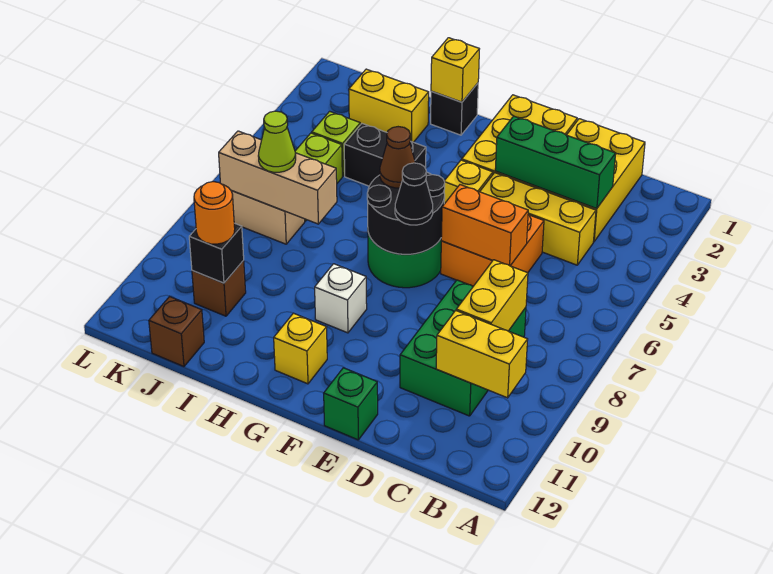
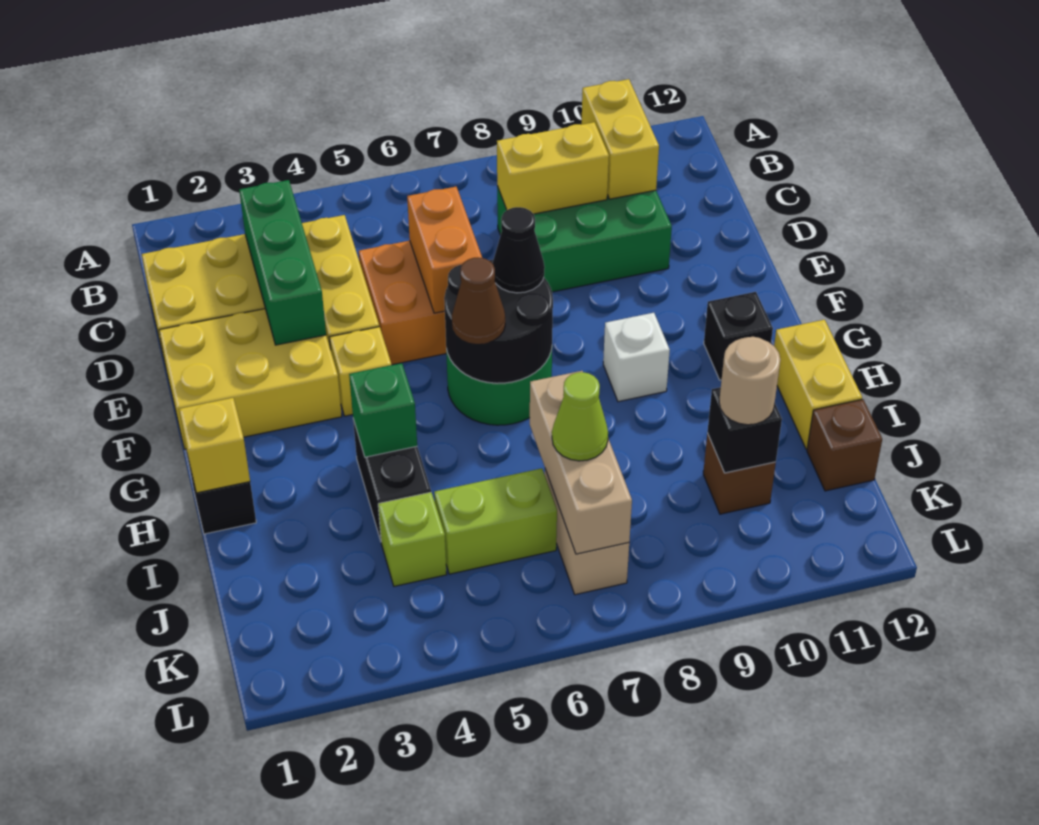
green brick E12 level 1 -> green brick H4 level 2
yellow brick G11 level 1 -> black brick G11 level 1
yellow brick I2:J2 level 1 -> yellow brick H12:I12 level 1
orange round brick J10 level 3 -> tan round brick J10 level 3

